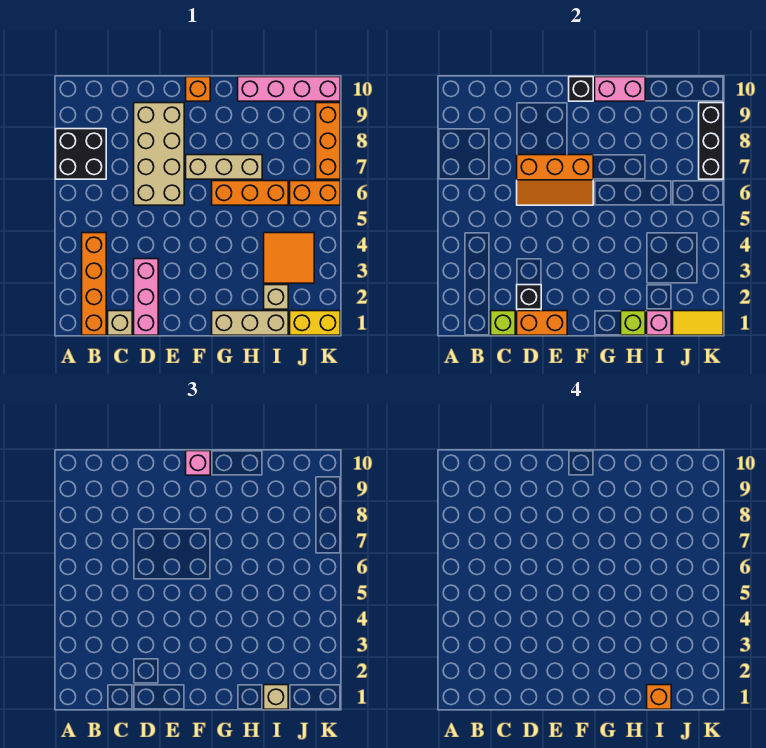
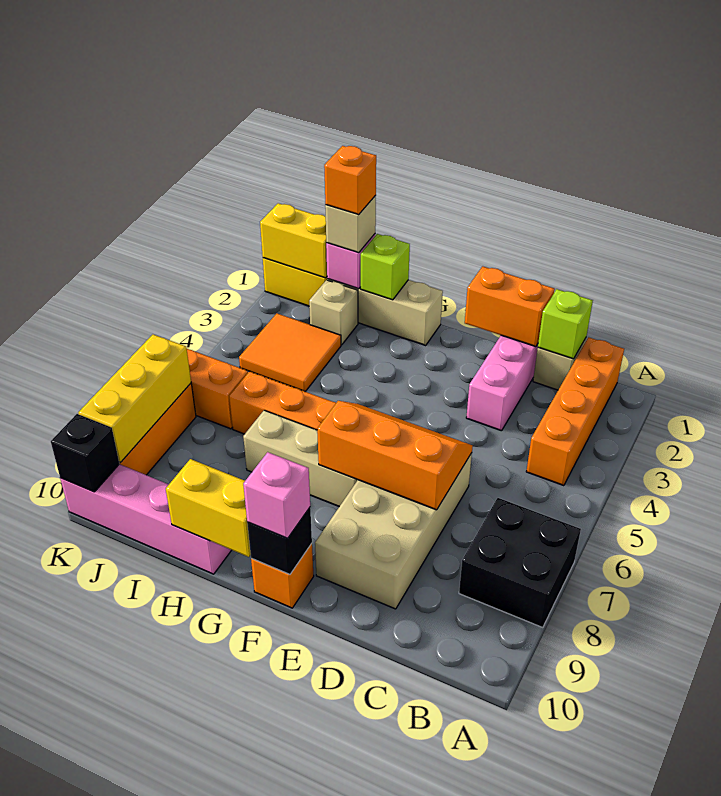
black brick D2 level 2 -> black brick K10 level 2
pink brick G10:H10 level 2 -> yellow brick G10:H10 level 2
yellow tile J1:K1 level 2 -> yellow brick J1:K1 level 2
black brick K7:K9 level 2 -> yellow brick K7:K9 level 2

